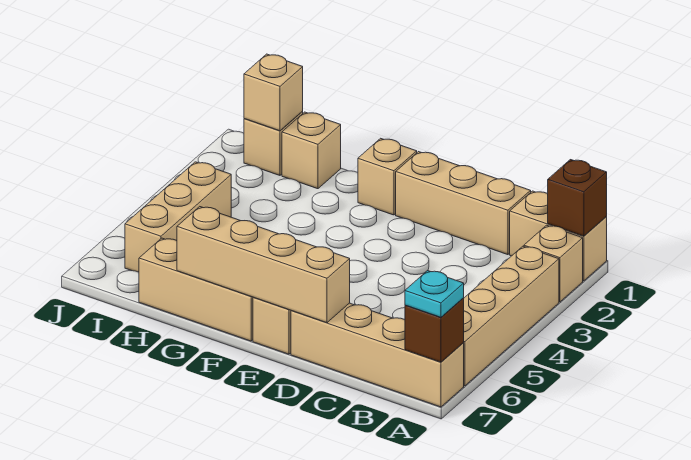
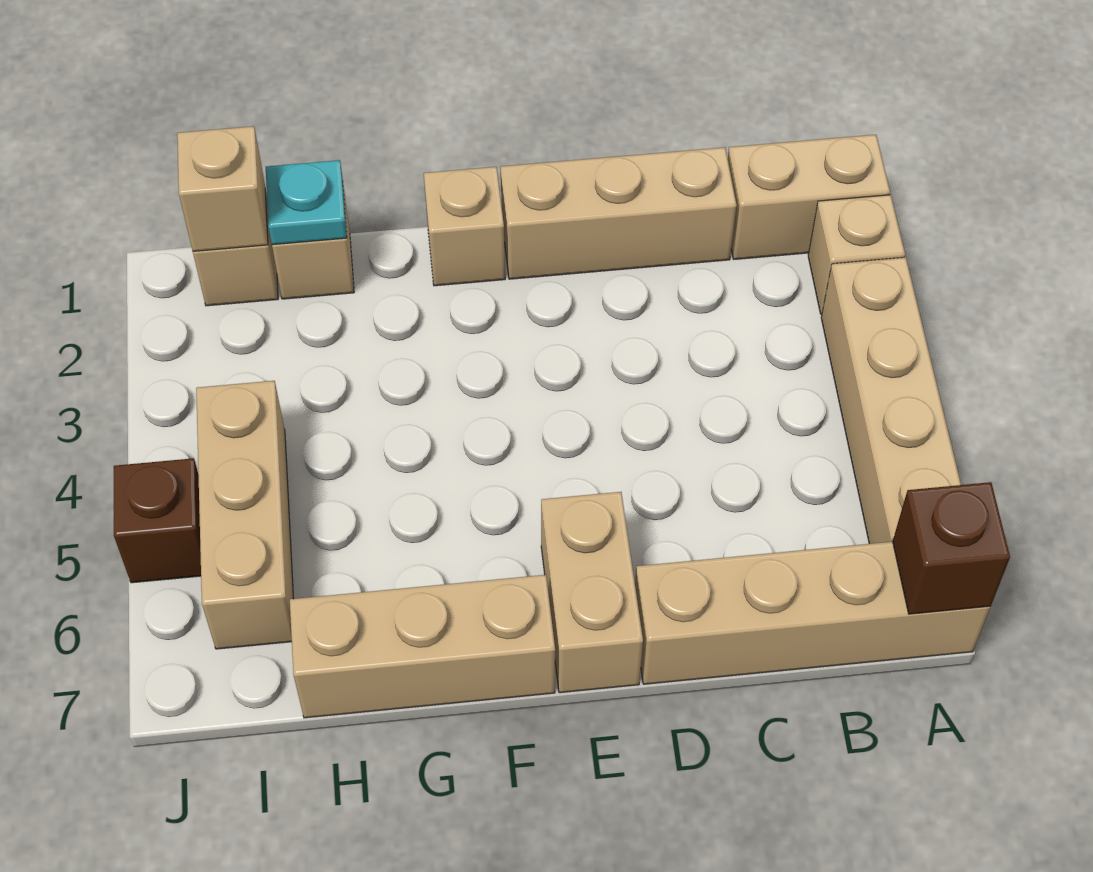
brown brick A1 level 2 -> brown brick J5 level 1
cyan plate A7 level 3 -> cyan plate H1 level 2
tan brick D7:G7 level 2 -> none

